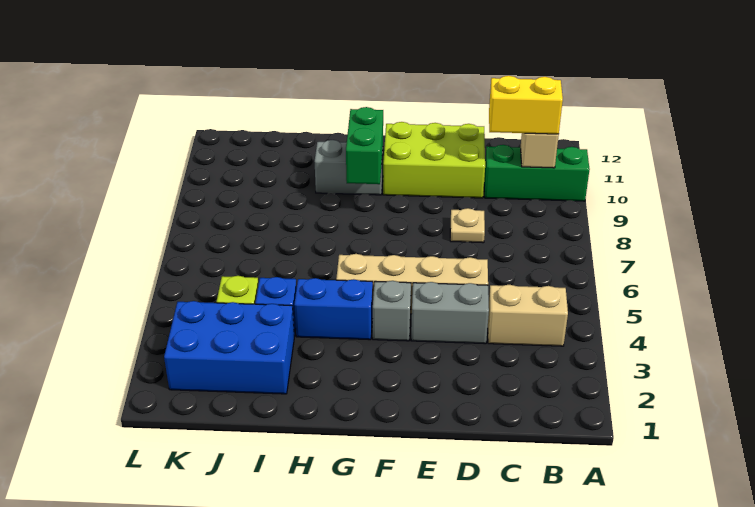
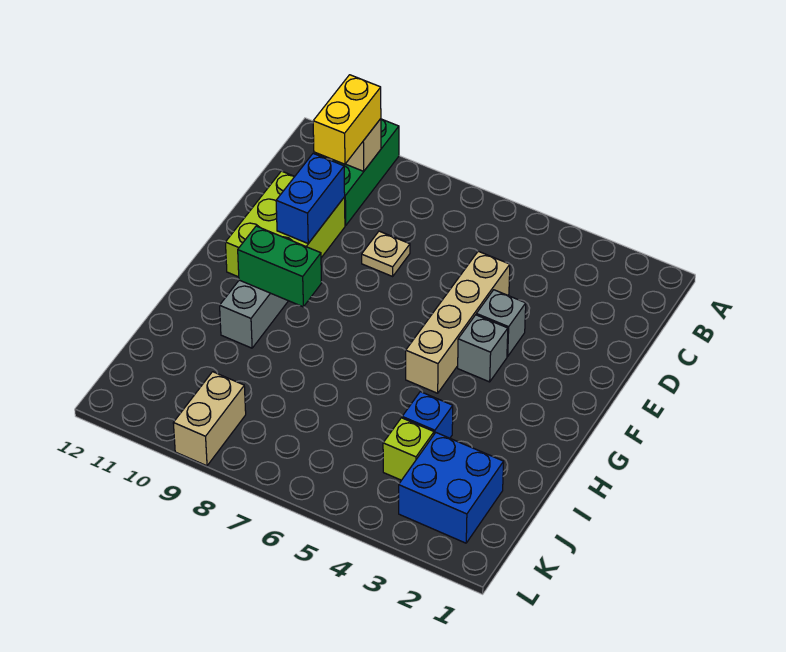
tan brick B4:C4 level 1 -> tan brick K9:L9 level 1
grey brick D4:E4 level 1 -> grey brick E4 level 1
blue brick G4:H4 level 1 -> blue brick D10:E10 level 2
blue brick I2:K3 level 1 -> blue brick J2:K3 level 1

